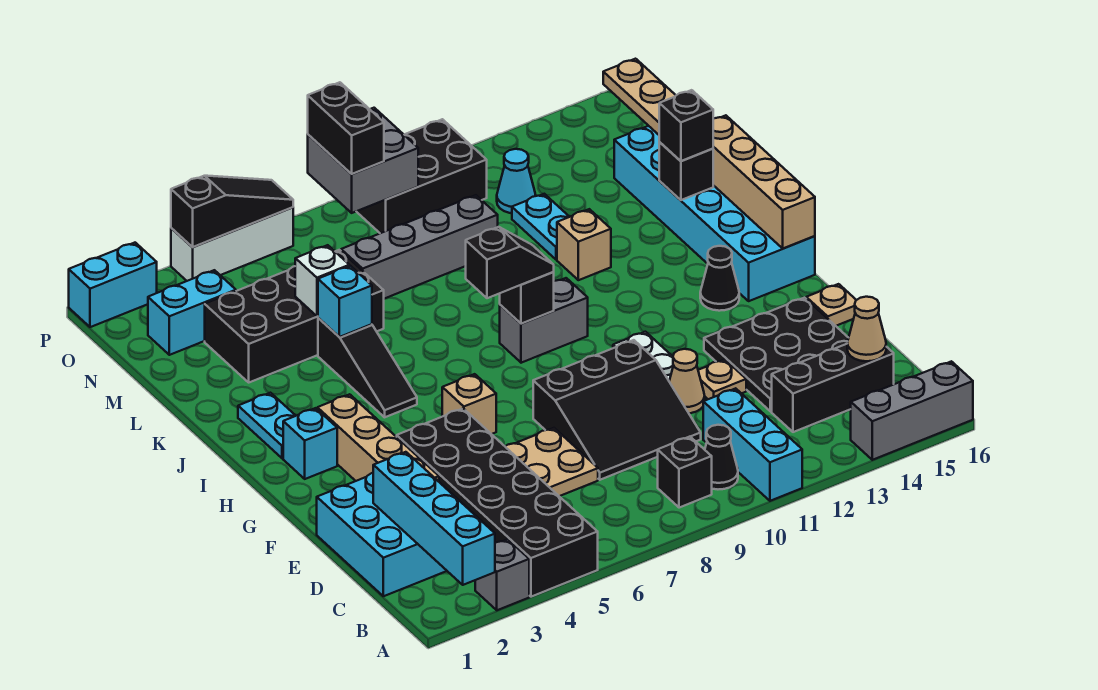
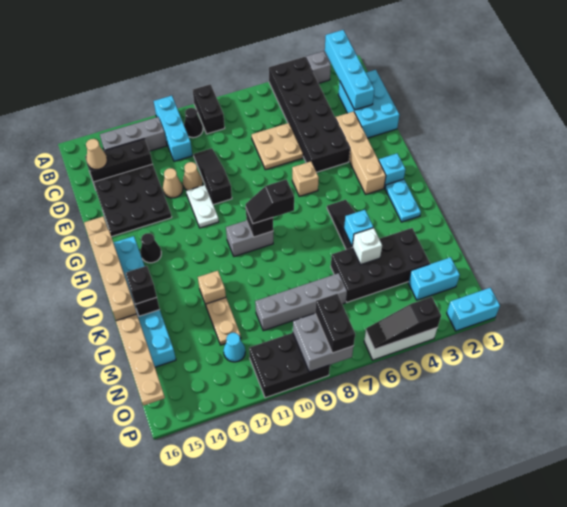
grey brick A14:A16 level 1 -> grey brick B12:B14 level 1
black brick B9 level 1 -> black brick A9:B9 level 1
black slope D8:F10 level 1 top F -> black slope D10:F10 level 1 top F
tan plate E12 level 1 -> tan cone E12 level 1
cyan plate L12:M12 level 1 -> tan plate L12:M12 level 1

